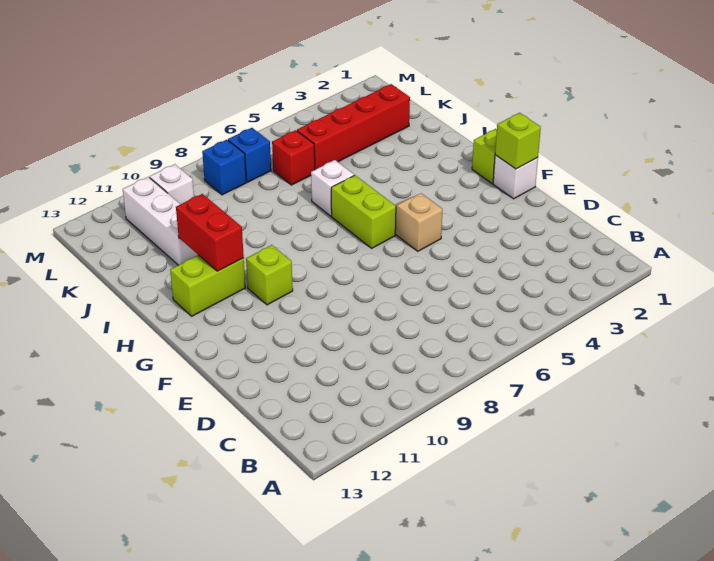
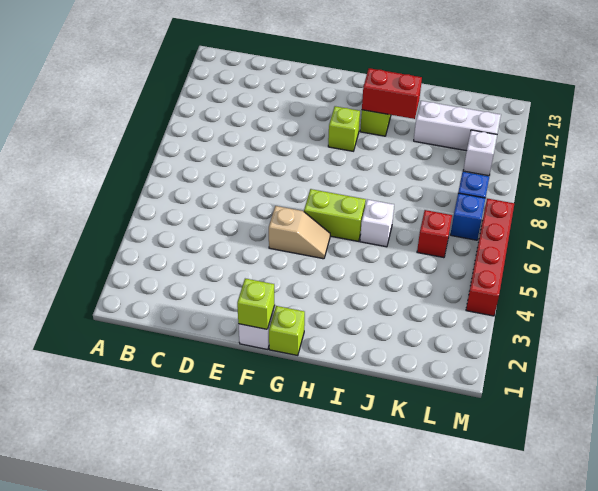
red brick K2:K5 level 1 -> red brick M4:M7 level 1

